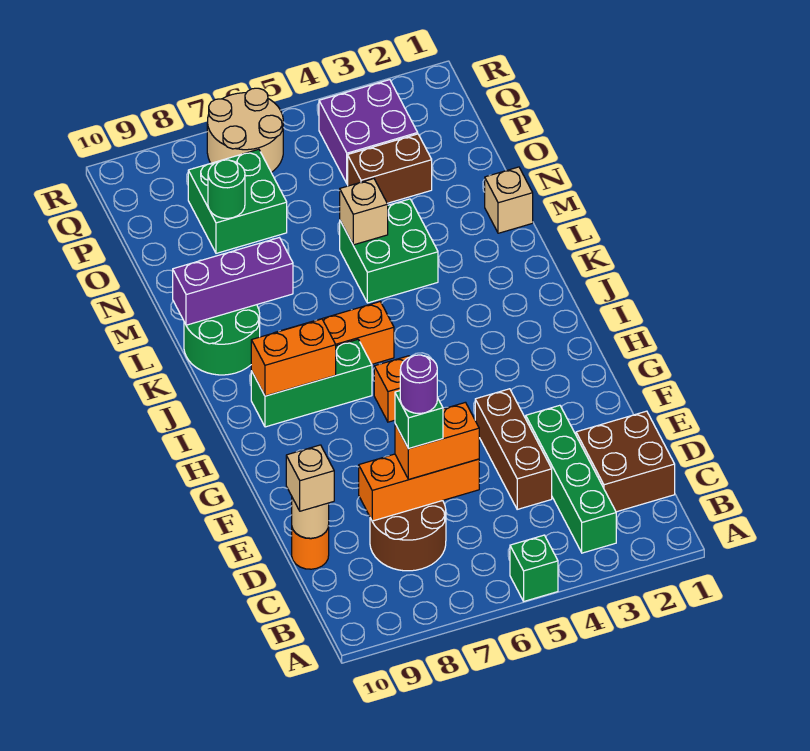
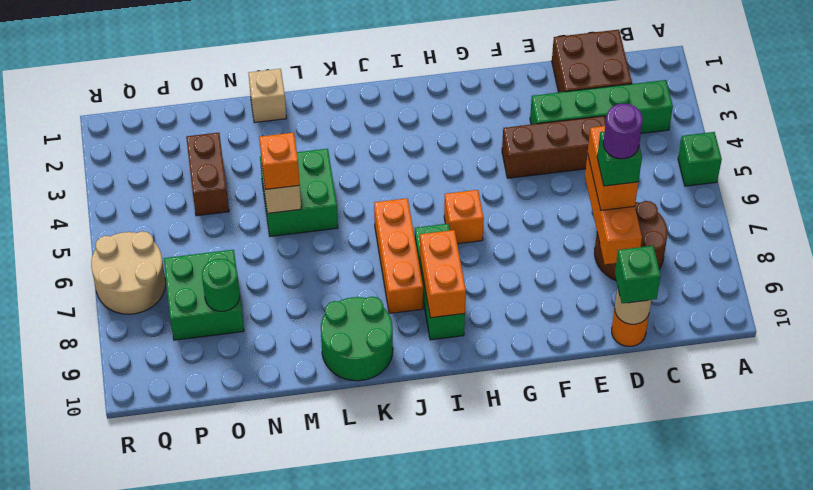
tan brick D10 level 3 -> green brick D10 level 3
purple brick L8:L10 level 2 -> none
none -> orange brick M5 level 3
purple brick P3:Q4 level 1 -> none

